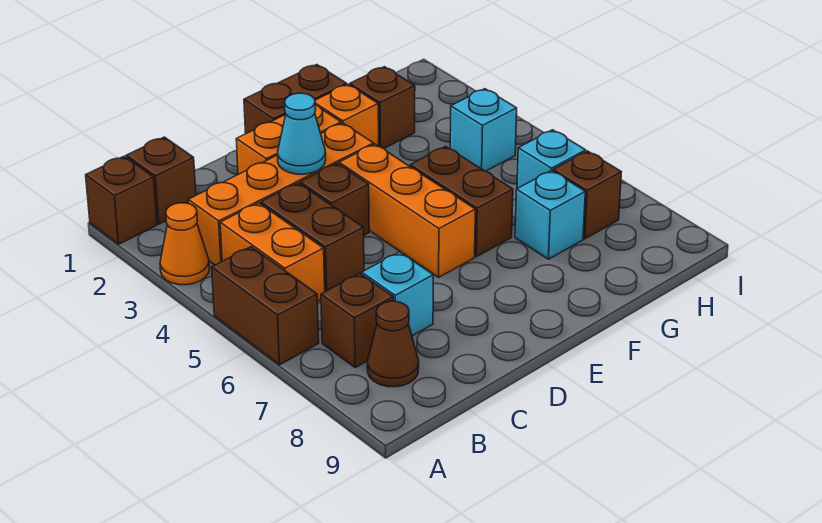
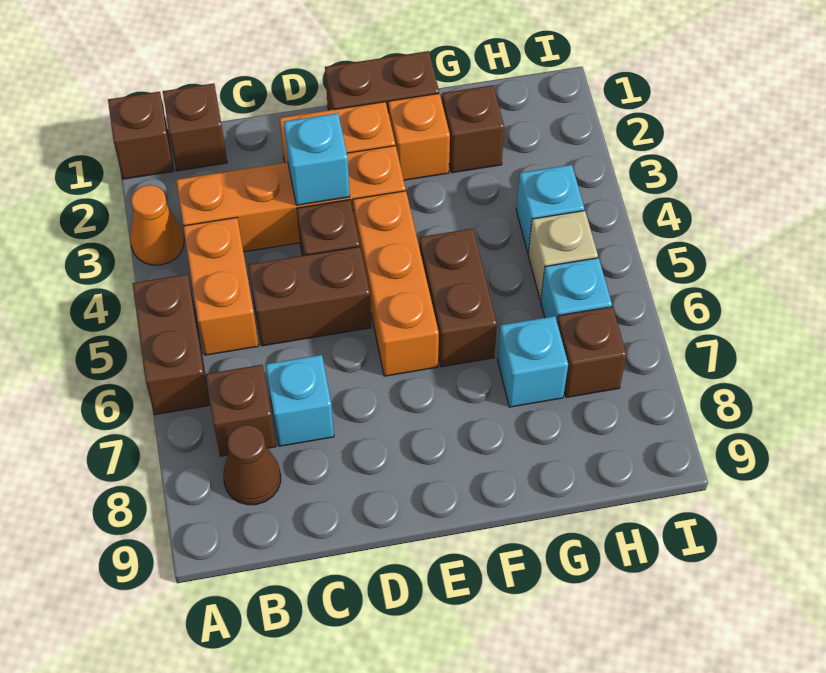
brown brick C4:C5 level 1 -> brown brick C5:D5 level 1
cyan cone D3 level 2 -> cyan brick D3 level 2
none -> tan brick H5 level 1

